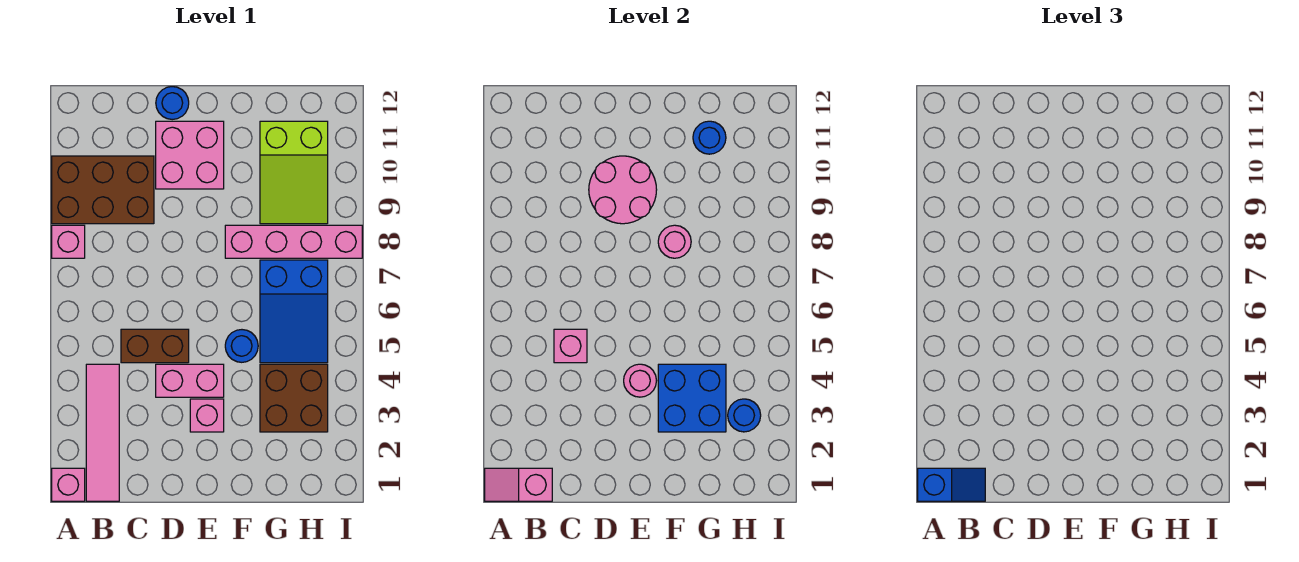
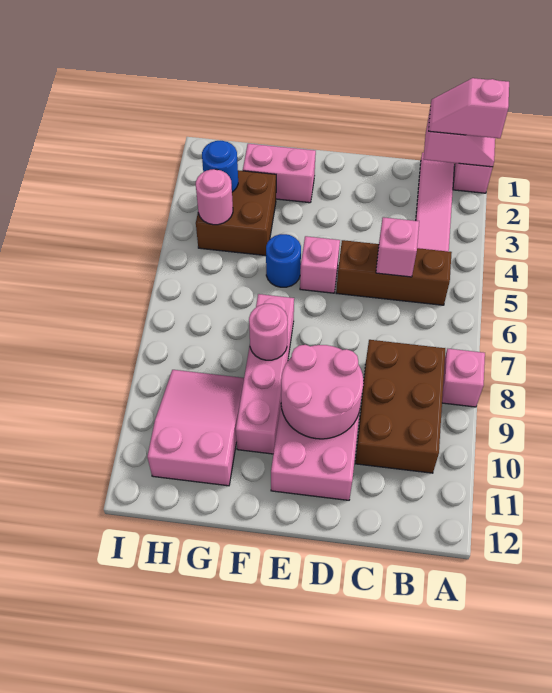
blue slope A1:B1 level 3 top A -> pink slope A1:B1 level 3 top A
brown brick A9:C10 level 1 -> brown brick B8:C10 level 1
brown brick C5:D5 level 1 -> brown brick B5:D5 level 1
pink brick D4:E4 level 1 -> pink brick F2:G2 level 1
blue round brick D12 level 1 -> none
pink brick E3 level 1 -> pink brick E5 level 1
pink round brick E4 level 2 -> pink round brick H4 level 2
blue brick F3:G4 level 2 -> none
pink brick F8:I8 level 1 -> pink brick F7:F10 level 1
blue slope G5:H7 level 1 top 7 -> none
lime slope G9:H11 level 1 top 11 -> pink slope G9:H11 level 1 top 11
blue round brick G11 level 2 -> none

